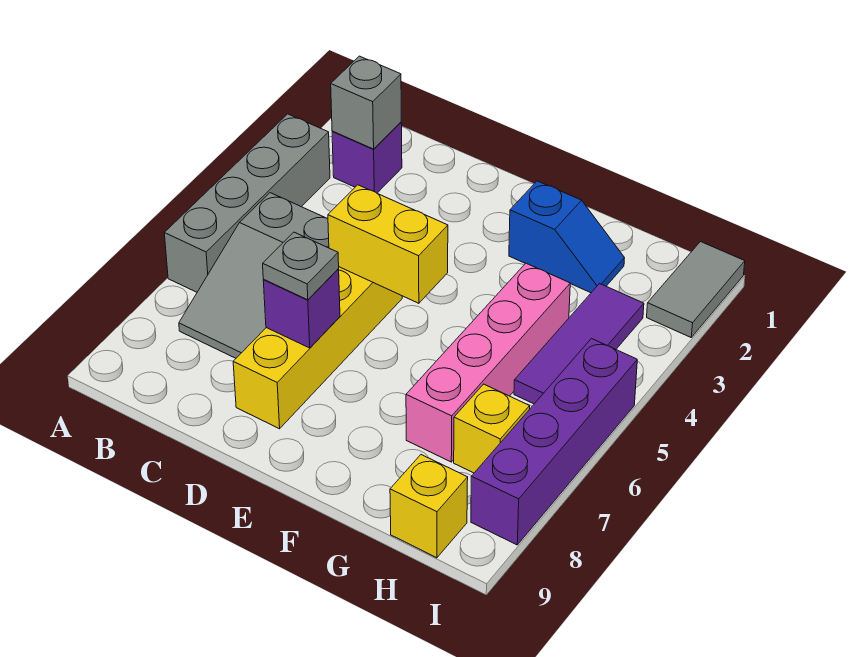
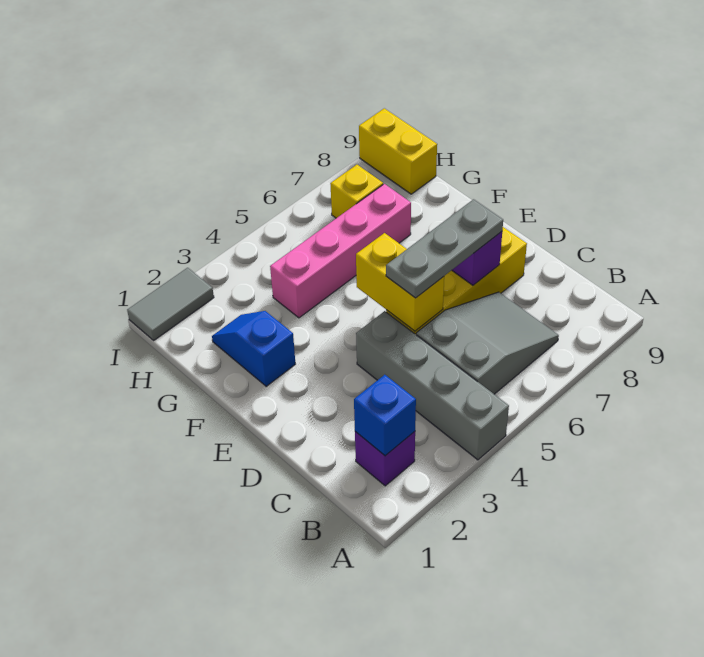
grey brick A3:A6 level 1 -> grey brick A4:D4 level 1
grey brick B2 level 2 -> blue brick B2 level 2
grey plate D7 level 3 -> grey plate D5:D7 level 3
purple tile H3:H5 level 1 -> none
yellow brick H9 level 1 -> yellow brick H9:I9 level 1
purple brick I5:I8 level 1 -> none

